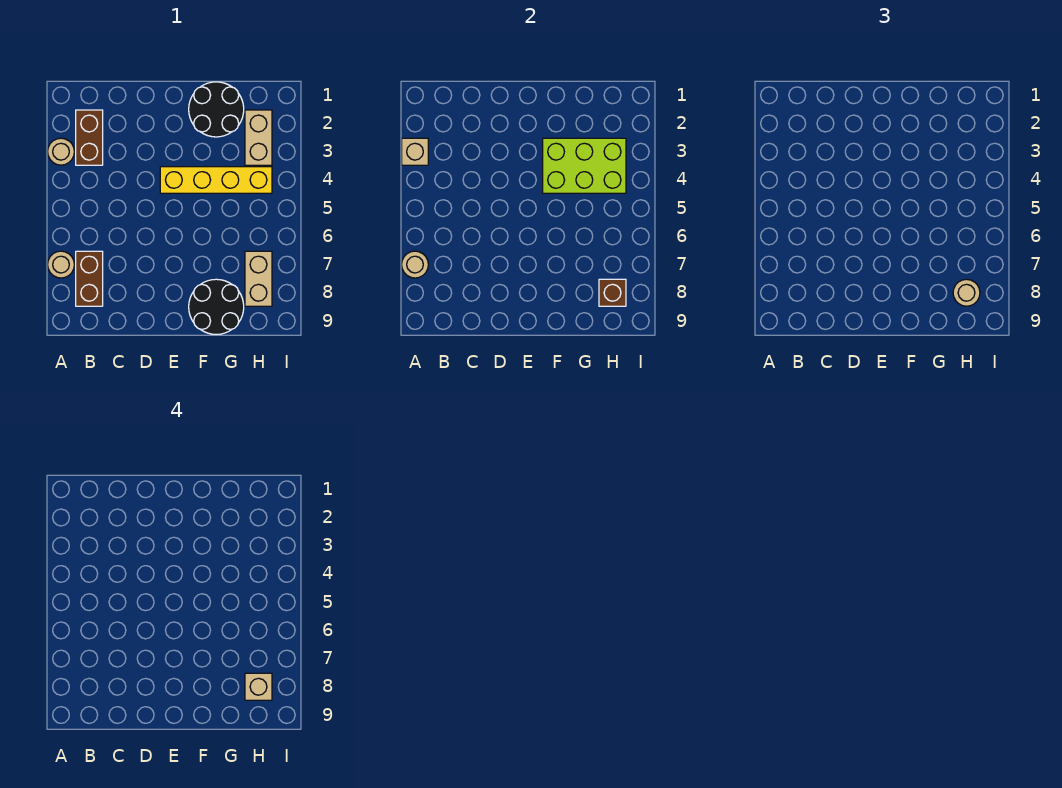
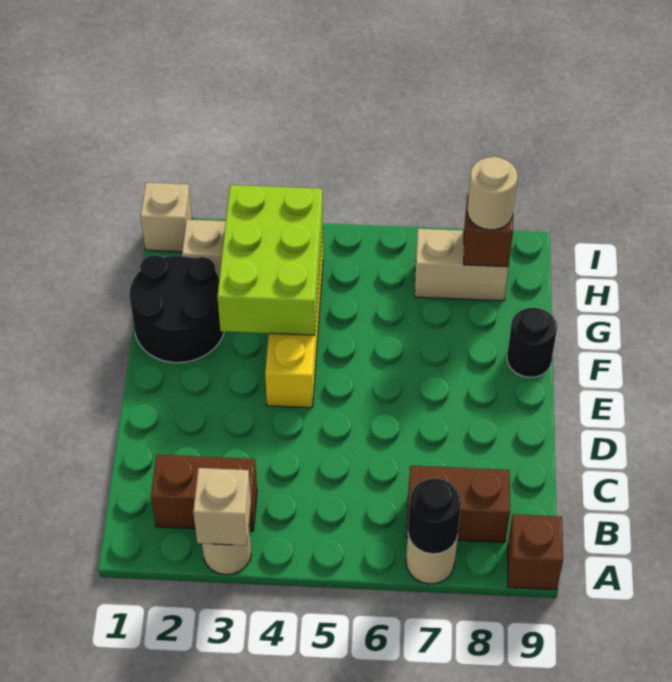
tan round brick A7 level 2 -> black round brick A7 level 2
none -> brown brick A9 level 1
black round brick F8:G9 level 1 -> black round brick F9 level 1
tan brick H8 level 4 -> tan brick I1 level 1

